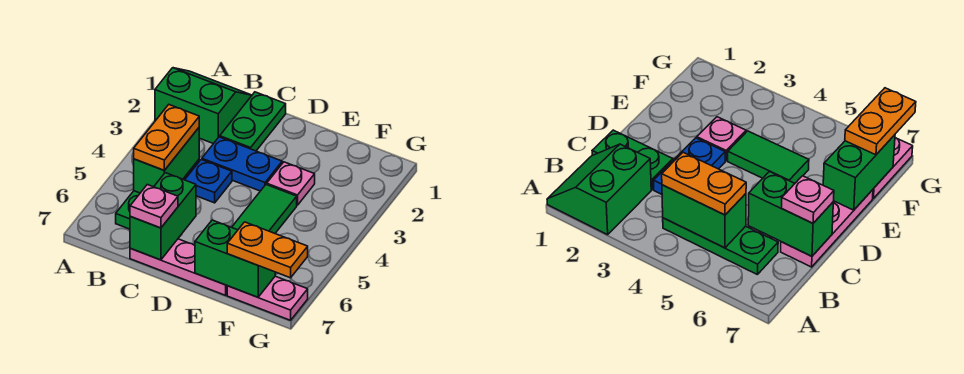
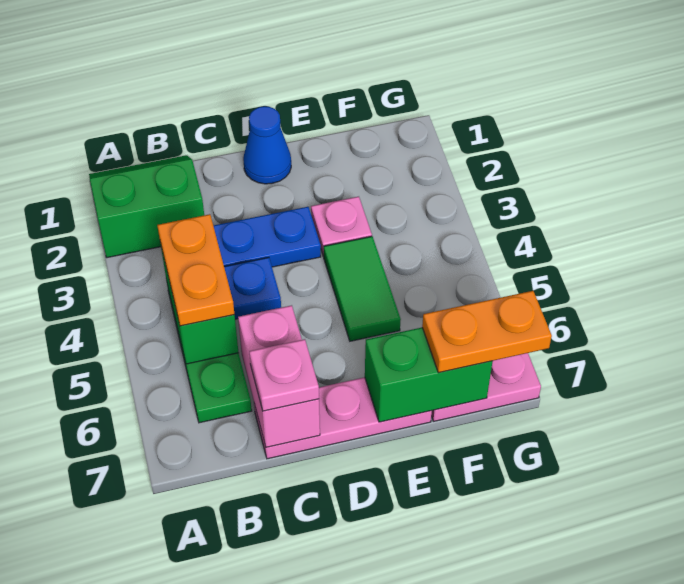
green plate C1:C2 level 1 -> none
green brick C6:C7 level 2 -> pink brick C6:C7 level 2
none -> blue cone D1 level 1

